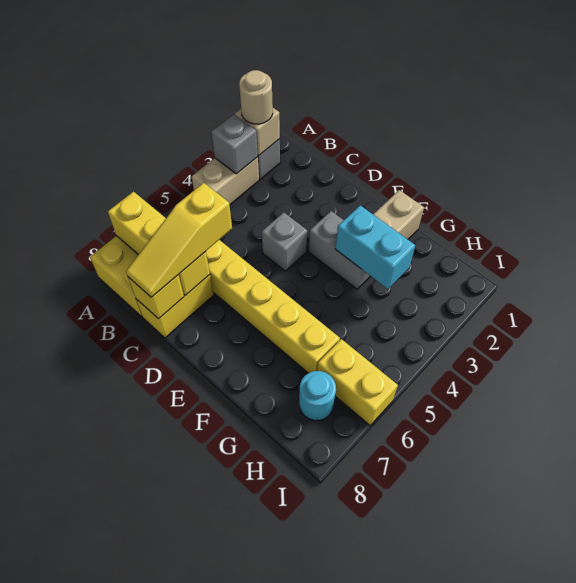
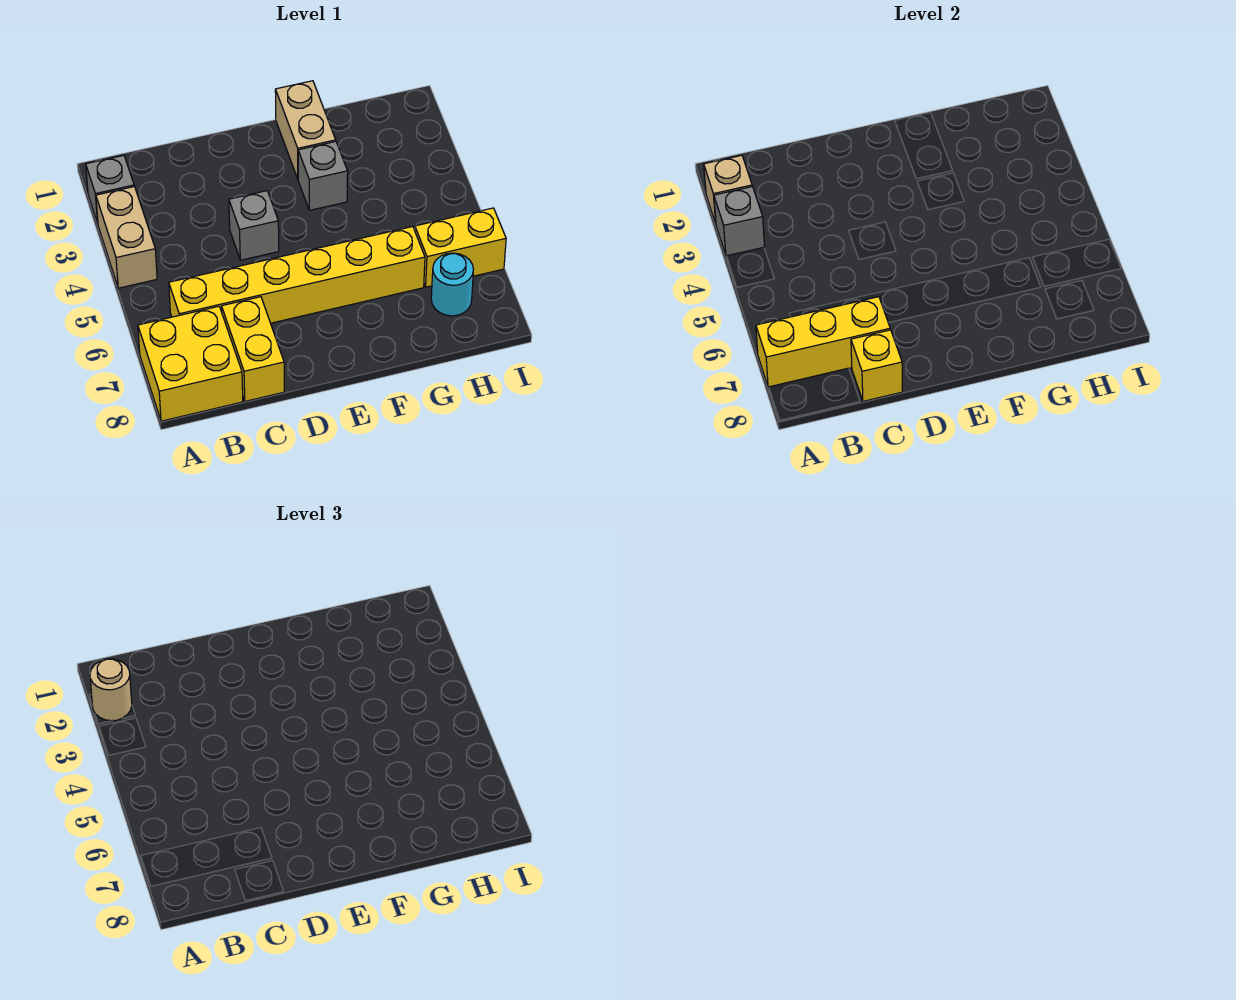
yellow slope C6:C8 level 3 top 6 -> none
grey brick E3:F3 level 1 -> grey brick F3 level 1
cyan brick F3:G3 level 2 -> none

